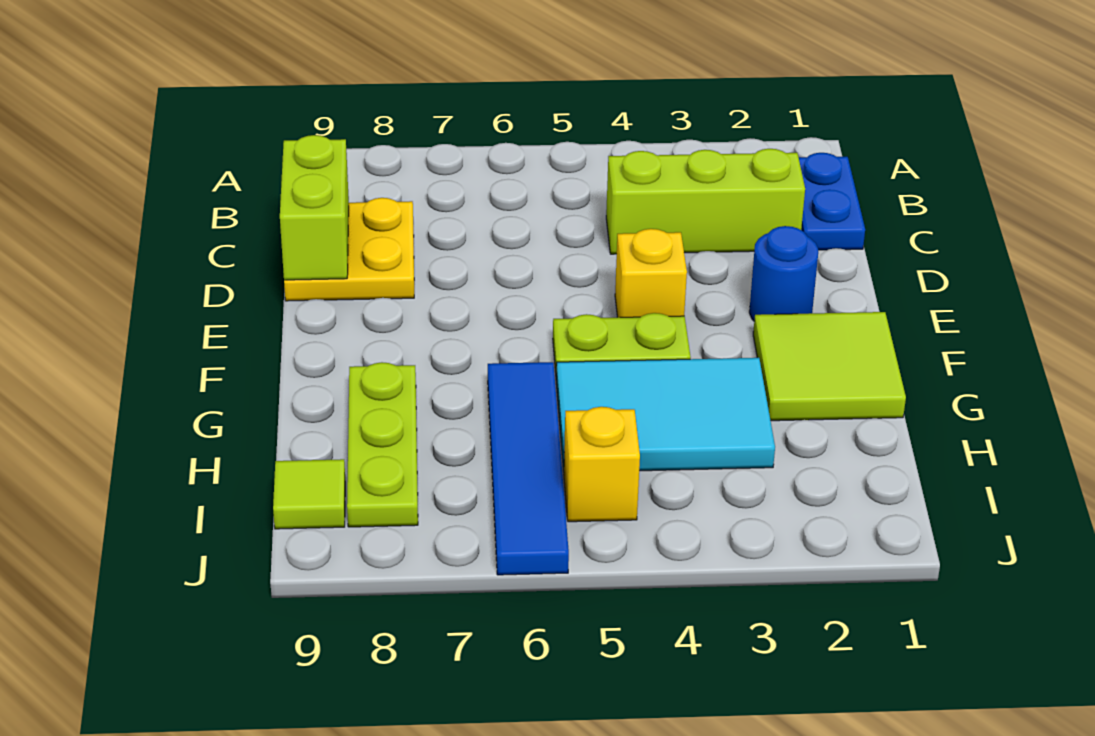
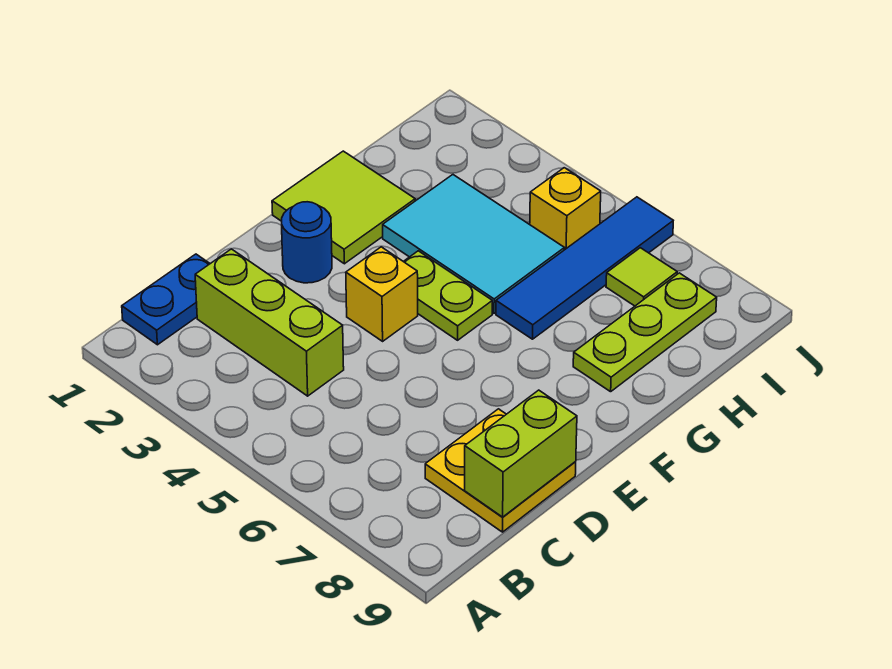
lime tile I9 level 1 -> lime tile I7 level 1

